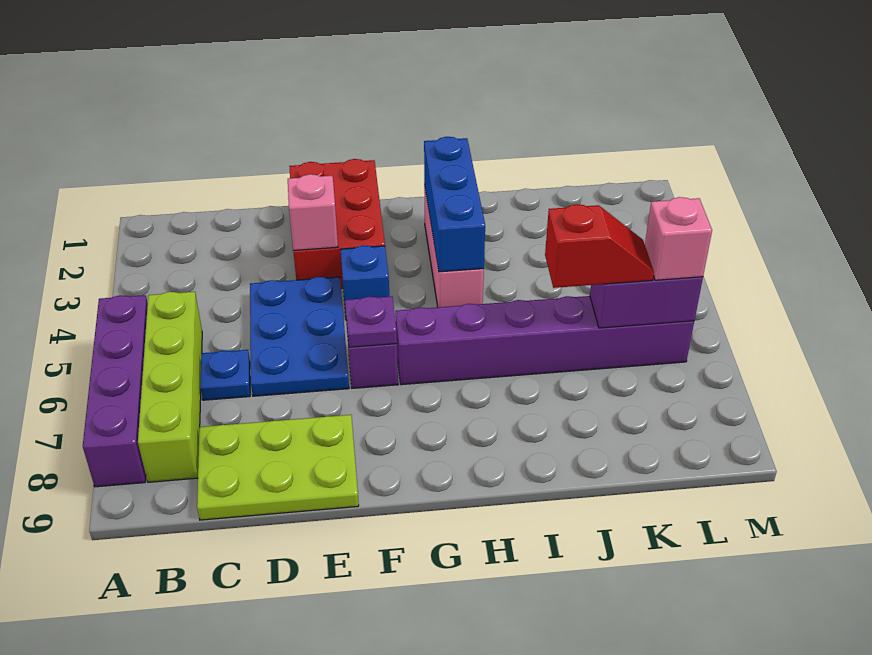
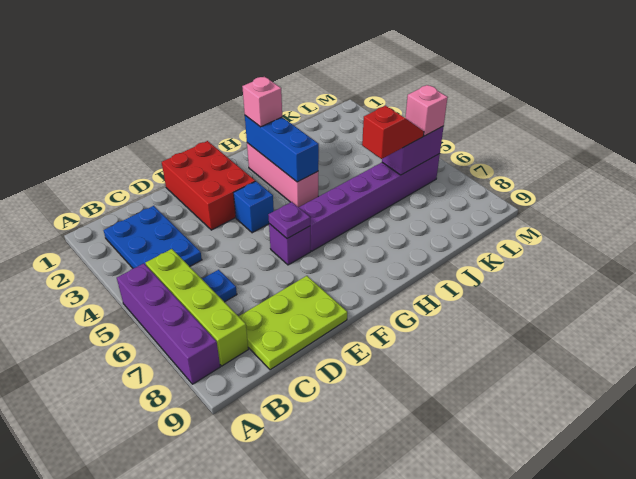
blue plate D4:E6 level 1 -> blue plate B2:C4 level 1
pink brick E3 level 2 -> pink brick H2 level 3

